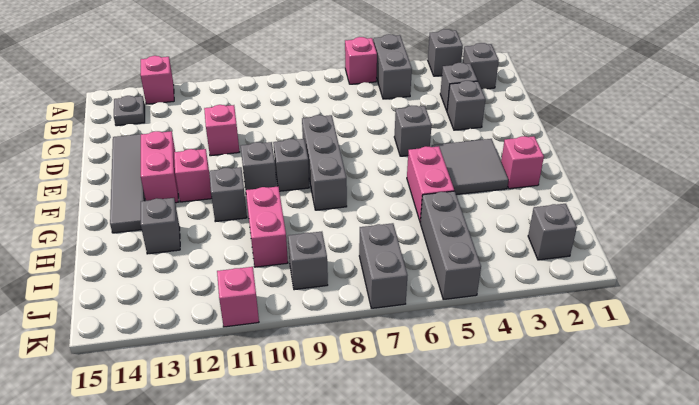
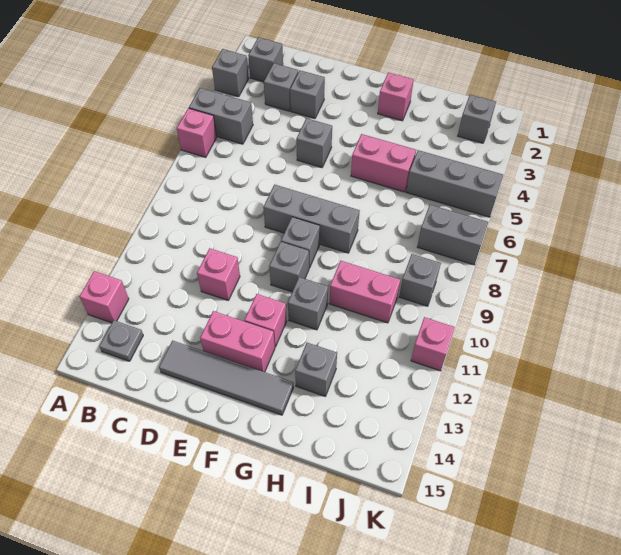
grey tile F3:G4 level 1 -> none

